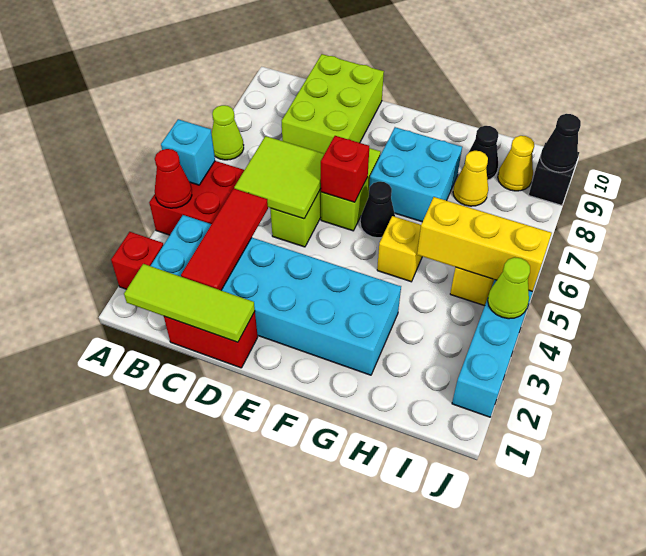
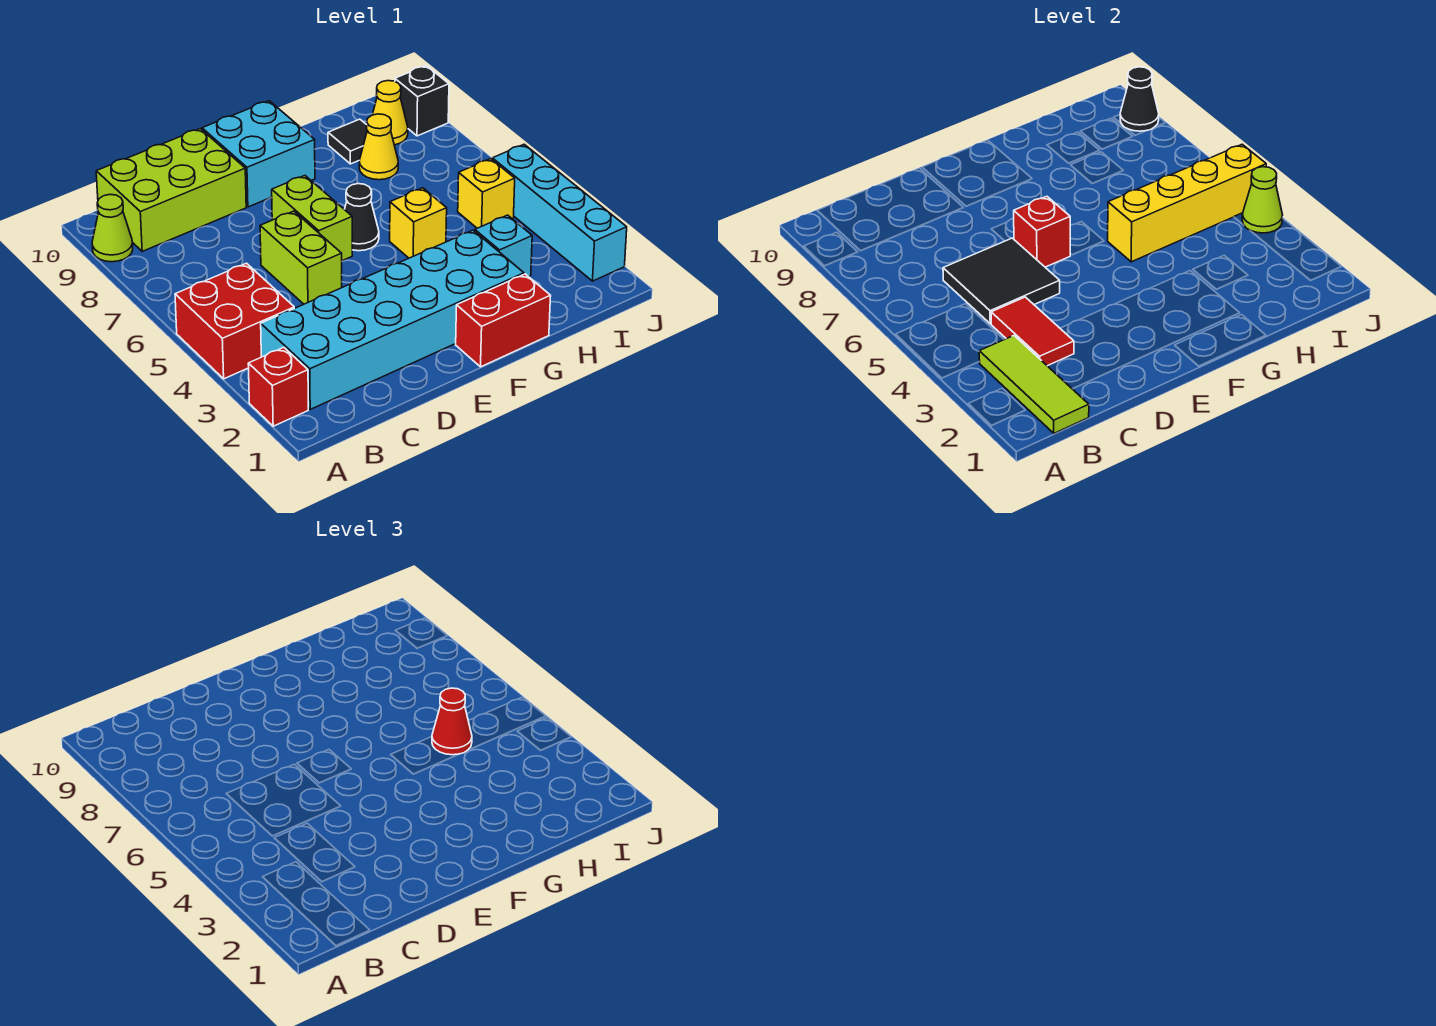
red cone A4 level 2 -> red cone H5 level 3
cyan brick A5 level 2 -> cyan brick H3 level 1
lime cone A7 level 1 -> lime cone A9 level 1
lime tile B1:D1 level 2 -> lime tile B1:B3 level 2
red brick C1:D1 level 1 -> red brick F1:G1 level 1
red tile C2:C4 level 2 -> red tile C3:C4 level 2
lime tile C5:D6 level 2 -> black tile C5:D6 level 2
lime brick C8:D10 level 1 -> lime brick B9:D10 level 1
cyan brick F7:G8 level 1 -> cyan brick E9:F10 level 1
yellow brick H5:J5 level 2 -> yellow brick G5:J5 level 2
black cone H9 level 1 -> black tile H9 level 1

